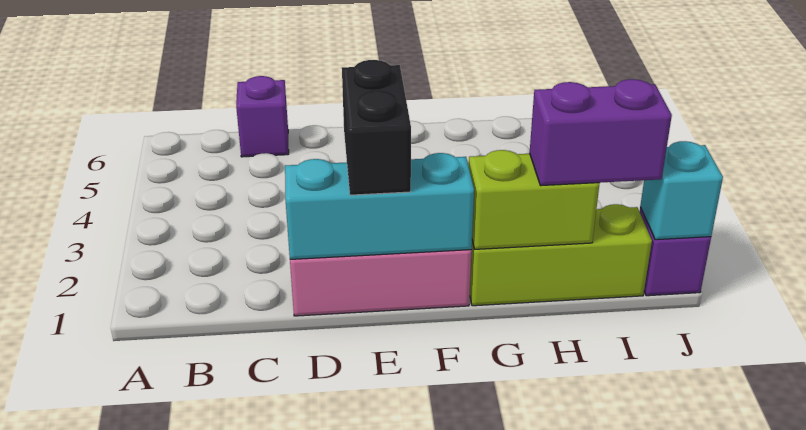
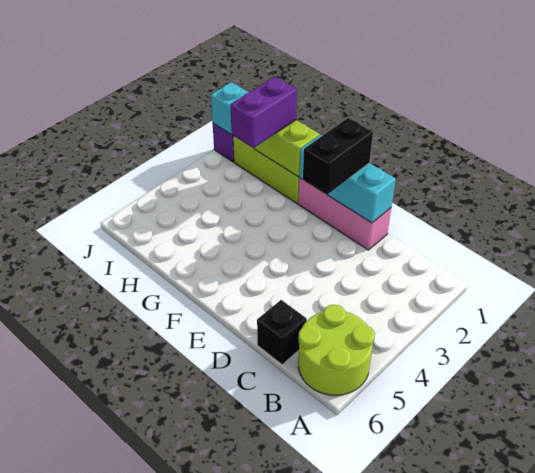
none -> lime round brick A5:B6 level 1
purple brick C6 level 1 -> black brick C6 level 1
purple brick H1:I1 level 3 -> purple brick H1:H2 level 3

